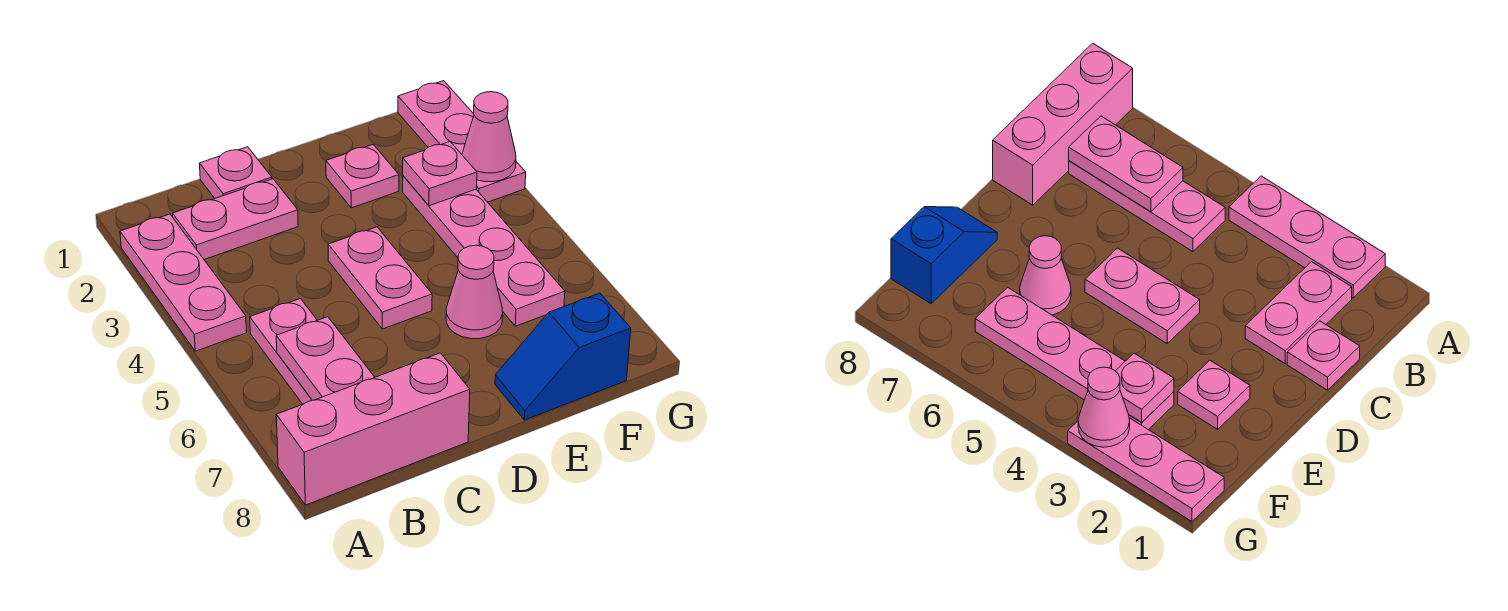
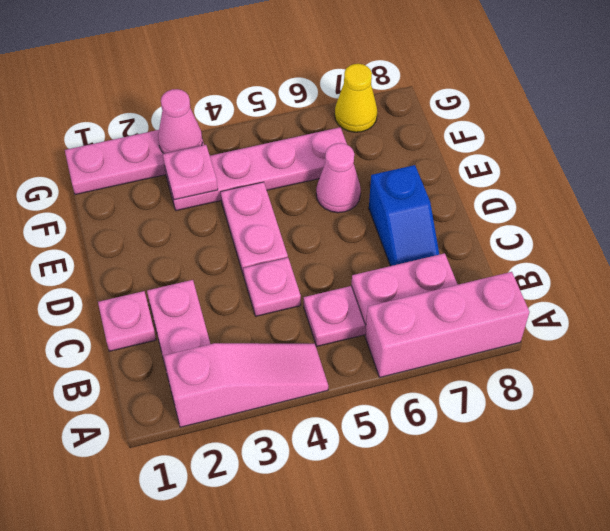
pink plate A2:A4 level 1 -> pink slope A2:A4 level 1 top 2
pink brick A8:C8 level 1 -> pink brick A6:A8 level 1
pink plate D4:D5 level 1 -> pink plate D4:E4 level 1
pink plate E2 level 1 -> pink plate C4 level 1
blue slope E8:F8 level 1 top F -> blue slope C7:D7 level 1 top D
none -> yellow cone G7 level 1

